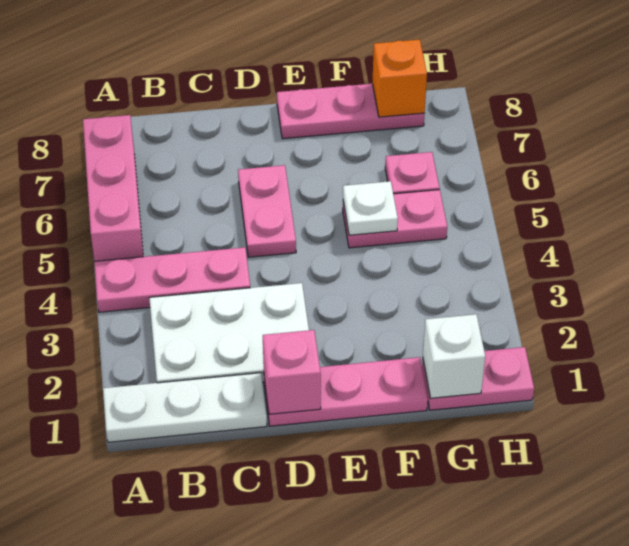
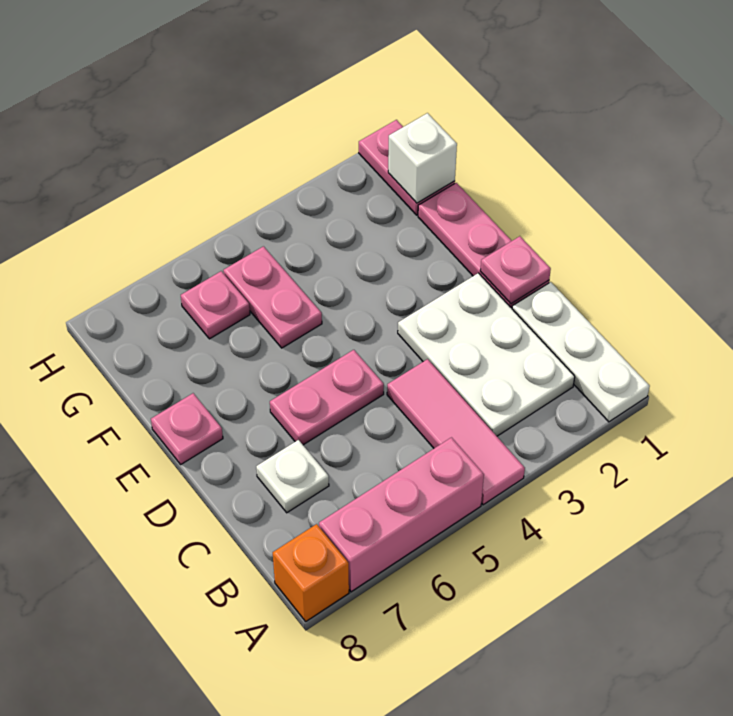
pink plate A4:C4 level 1 -> pink tile A4:C4 level 1
pink brick D1 level 2 -> pink plate D1 level 2
pink plate E8:G8 level 1 -> pink plate E8 level 1
white plate F5 level 2 -> white plate C7 level 1
orange brick G8 level 2 -> orange brick A8 level 1

